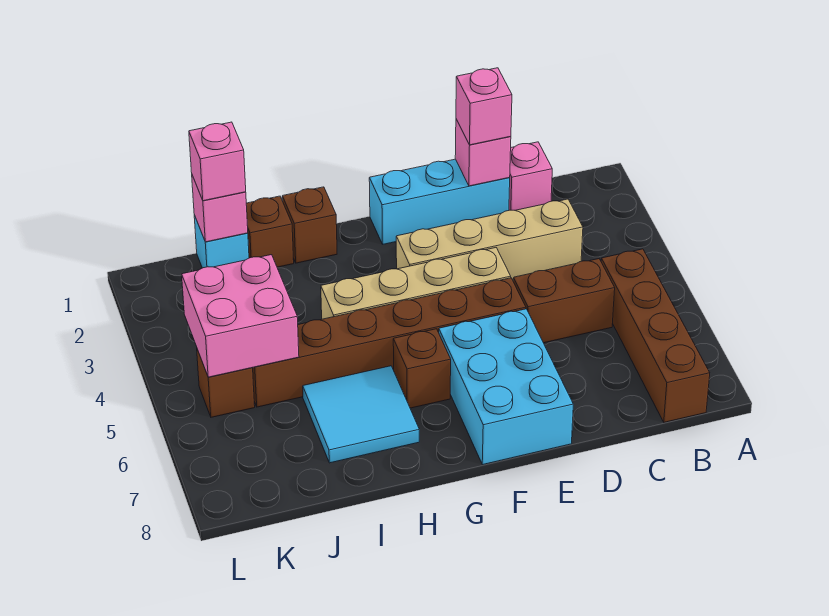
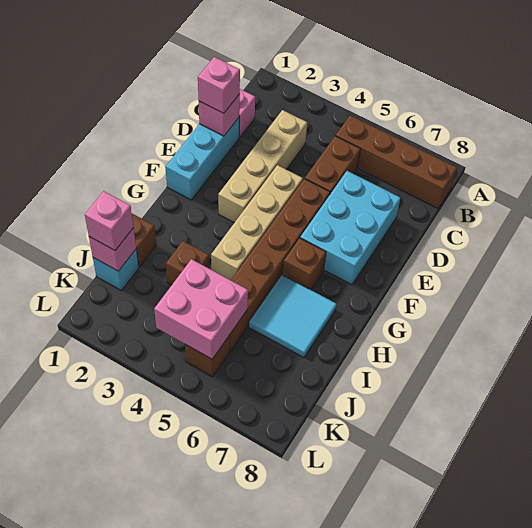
cyan brick E6:F8 level 1 -> cyan brick D6:F7 level 1
brown brick H1 level 1 -> brown brick I3 level 1

